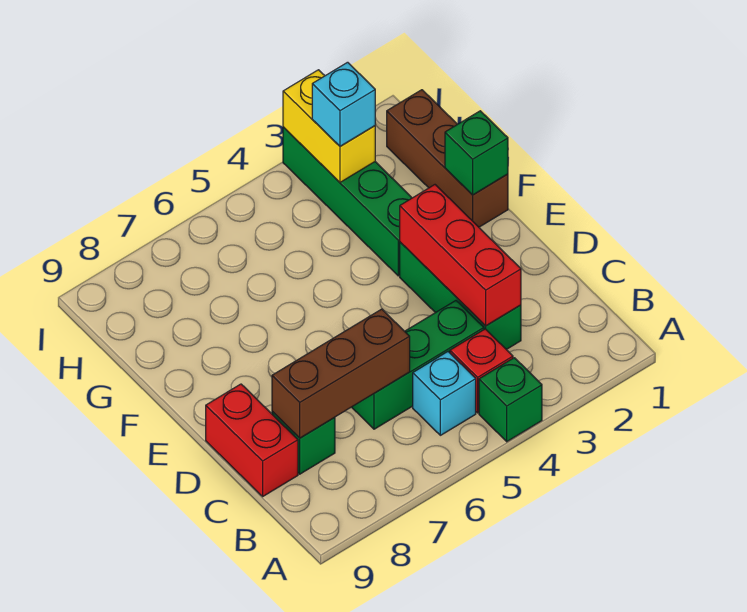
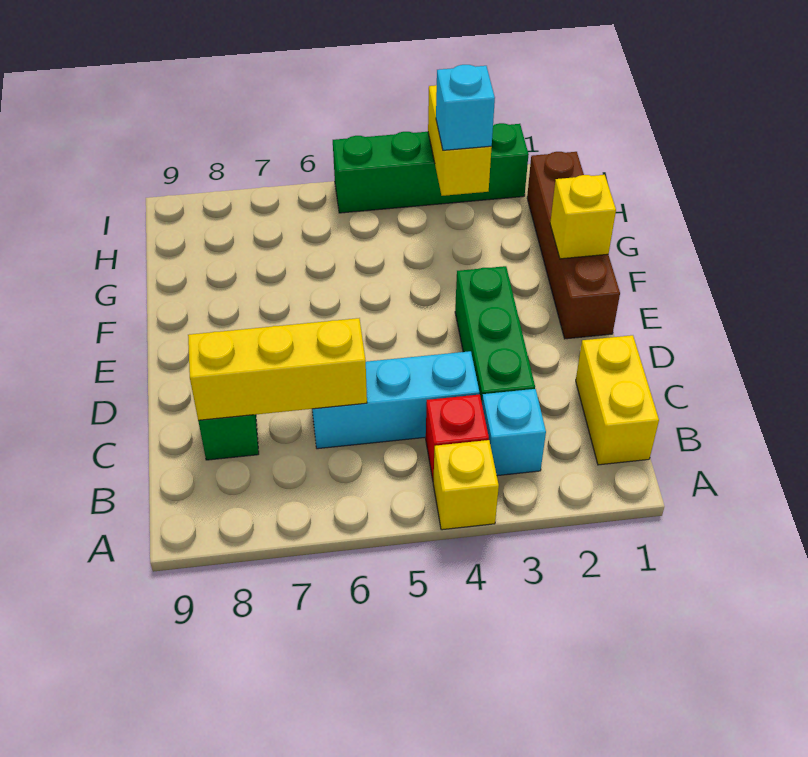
green brick A4 level 1 -> yellow brick A4 level 1
none -> yellow brick B1:C1 level 1
cyan brick B5 level 1 -> cyan brick B3 level 1
red brick C3:E3 level 2 -> none
green brick C4:C6 level 1 -> cyan brick C4:C6 level 1
brown brick C6:C8 level 2 -> yellow brick C6:C8 level 2
red brick C9:D9 level 1 -> none
brown brick F1:H1 level 1 -> brown brick E1:H1 level 1
green brick F1 level 2 -> yellow brick F1 level 2
green brick F3:I3 level 1 -> green brick I2:I5 level 1

